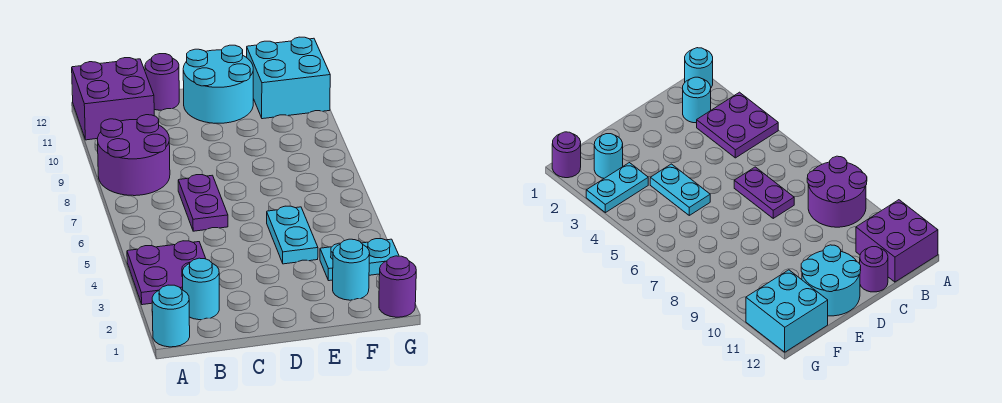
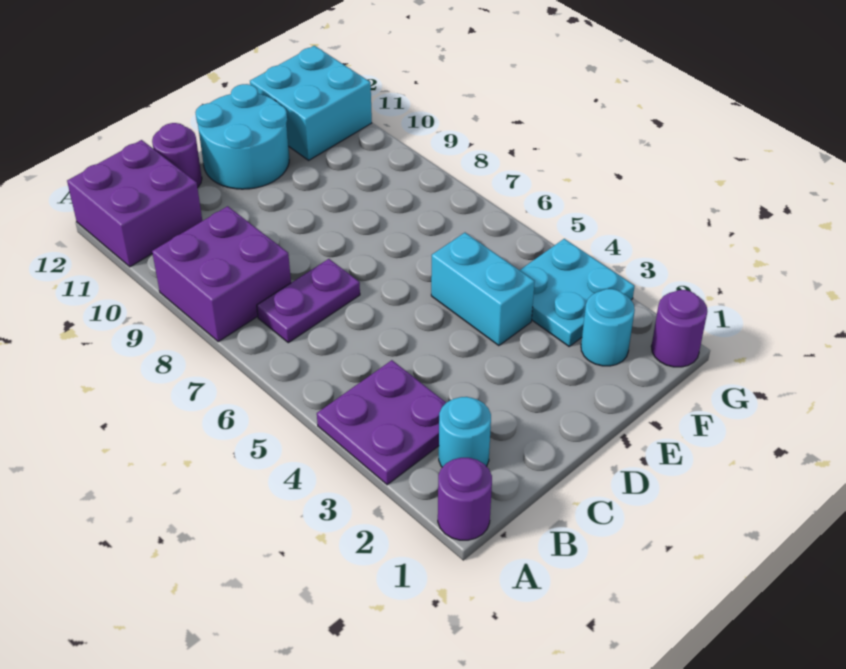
cyan round brick A1 level 1 -> purple round brick A1 level 1
purple round brick A8:B9 level 1 -> purple brick A8:B9 level 1
purple plate C6:C7 level 1 -> purple plate B7:C7 level 1
cyan plate E4:E5 level 1 -> cyan brick E4:E5 level 1
cyan plate F3:G3 level 1 -> cyan plate F3:G4 level 1

